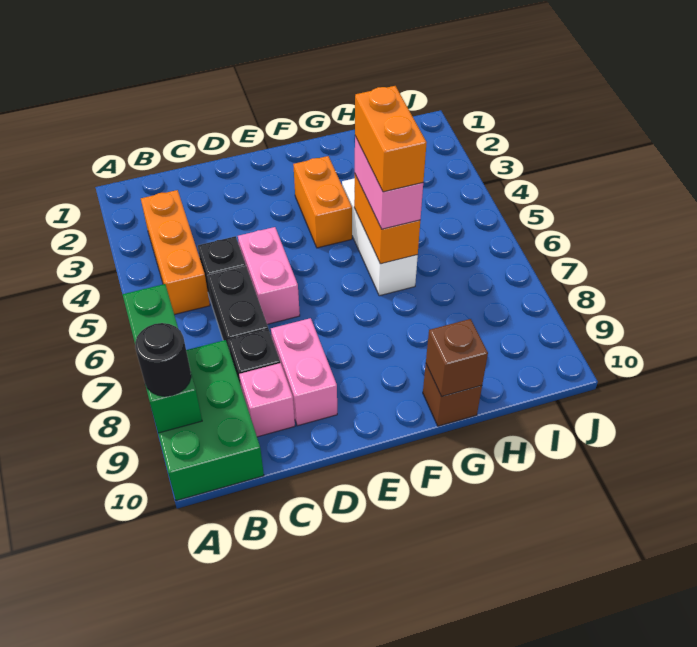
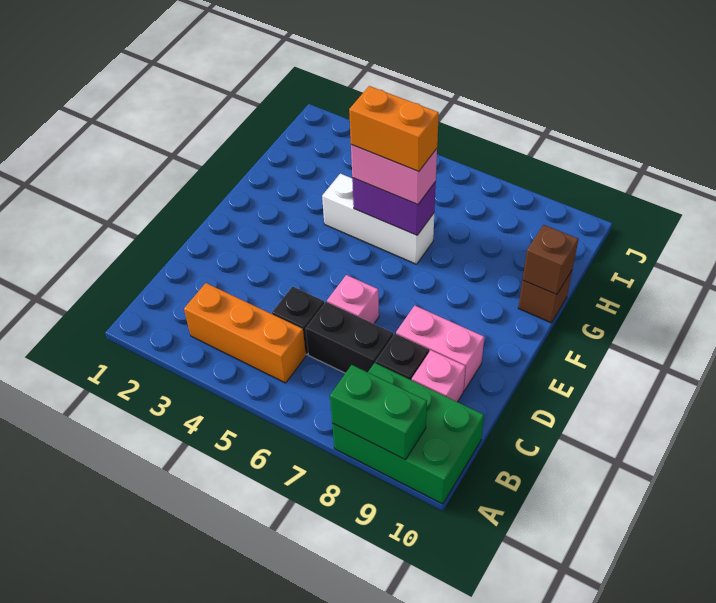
green brick A7:A9 level 2 -> green brick A8:A9 level 2
black round brick A9 level 3 -> none
pink brick D5:D6 level 1 -> pink brick D6 level 1
orange brick F3:F4 level 1 -> none
orange brick G5:G6 level 2 -> purple brick G5:G6 level 2

